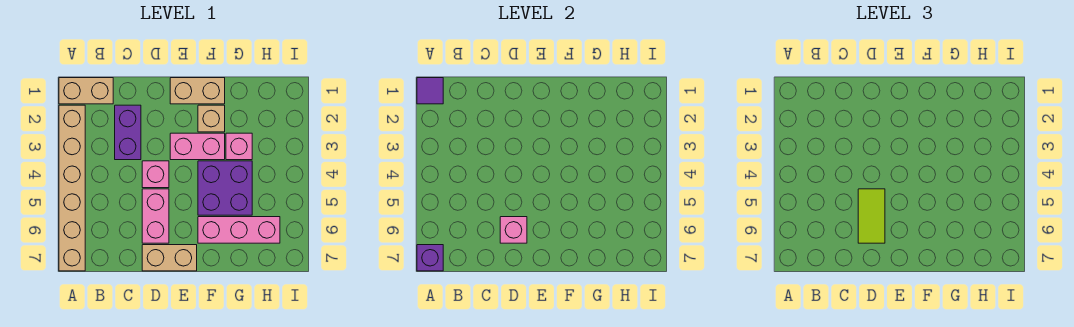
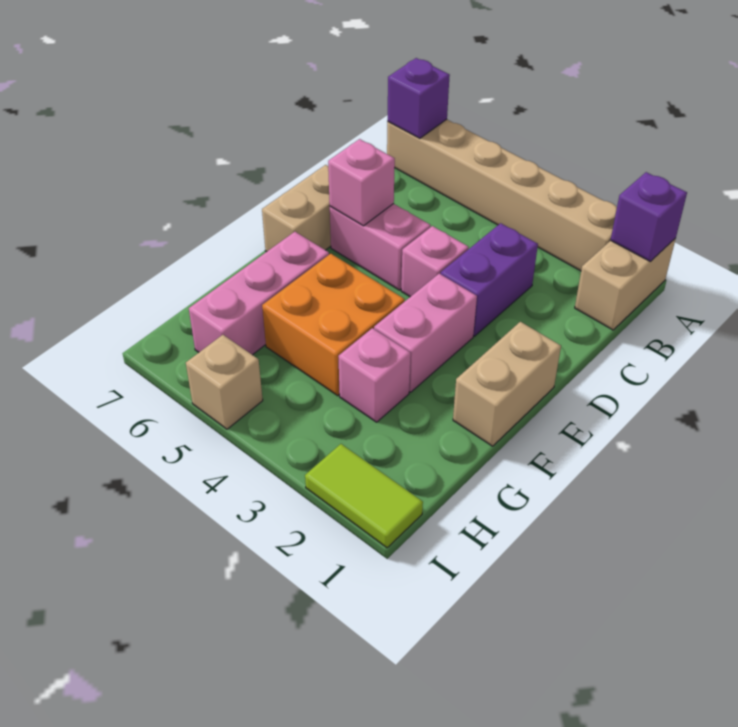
purple tile A1 level 2 -> purple brick A1 level 2
purple brick C2:C3 level 1 -> purple brick C3:D3 level 1
lime tile D5:D6 level 3 -> lime tile I1:I2 level 1
tan brick F2 level 1 -> tan brick I5 level 1
purple brick F4:G5 level 1 -> orange brick F4:G5 level 1

